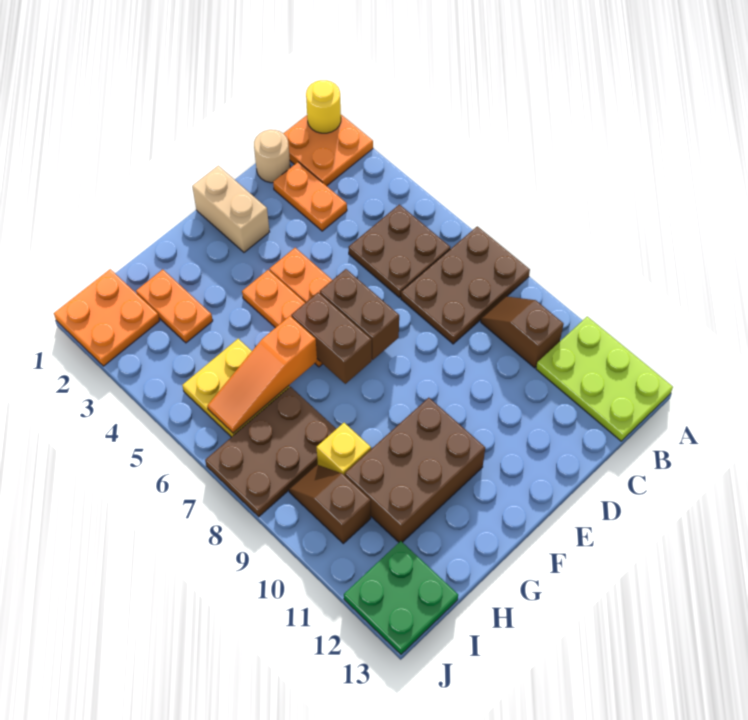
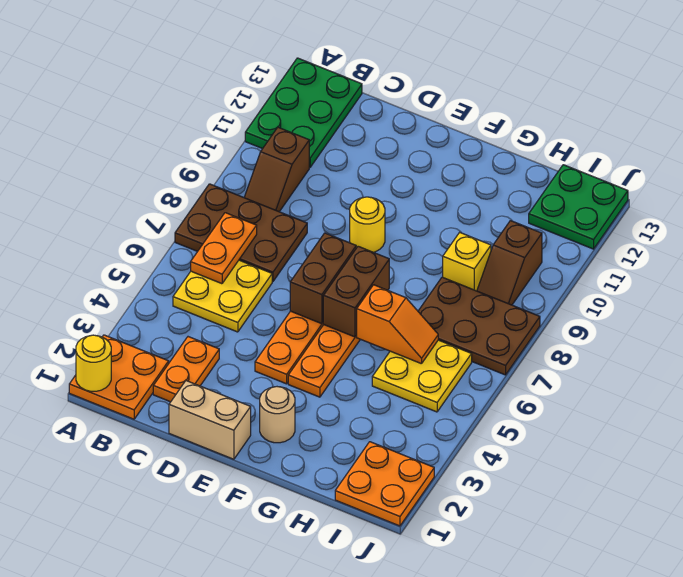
lime plate A11:B13 level 1 -> green plate A11:B13 level 1
brown plate B5:C6 level 1 -> yellow plate B5:C6 level 1
tan round brick C1 level 1 -> tan round brick F2 level 1
tan brick E1:E2 level 1 -> tan brick D1:E1 level 1
none -> yellow round brick E9 level 1
brown brick F10:H11 level 1 -> none
orange slope G6:I6 level 2 top G -> orange slope G6:H6 level 2 top G
orange plate H2:H3 level 1 -> orange plate B6:B7 level 2

